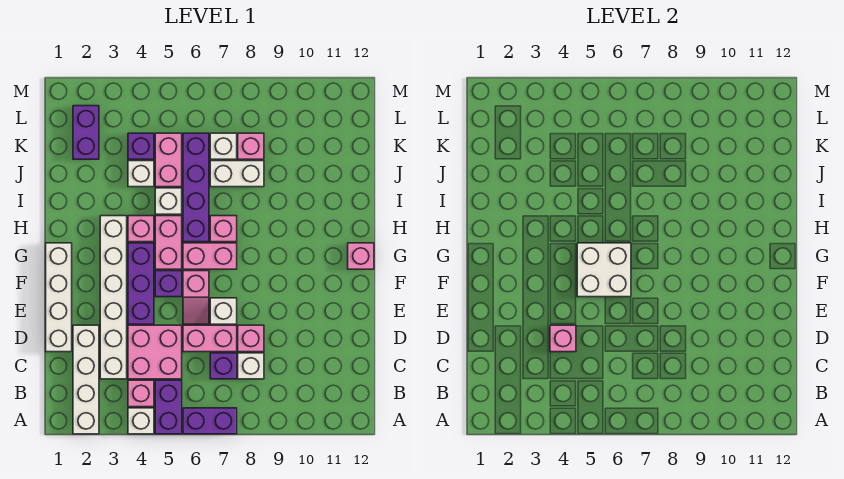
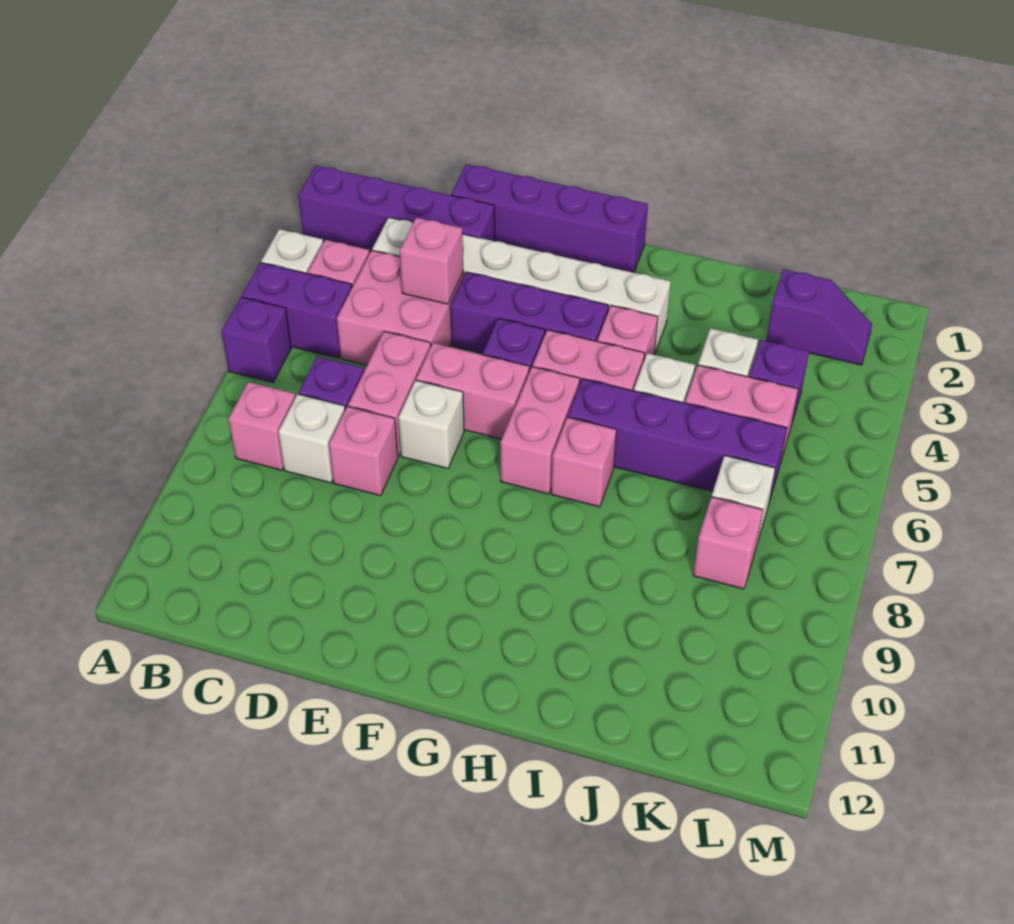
white brick A2:D2 level 1 -> purple brick A2:D2 level 1
purple brick A6:A7 level 1 -> purple brick A6 level 1
white brick D1:G1 level 1 -> purple brick D1:G1 level 1
pink slope E6:F6 level 1 top F -> pink brick E6:F6 level 1
white brick F5:G6 level 2 -> none
pink brick G12 level 1 -> pink brick B8 level 1
white brick J7:J8 level 1 -> none
purple brick K2:L2 level 1 -> purple slope K2:L2 level 1 top K

